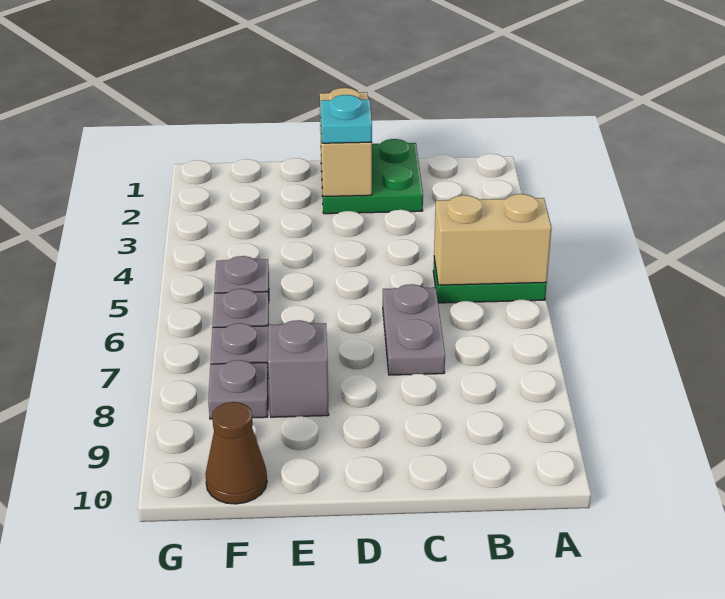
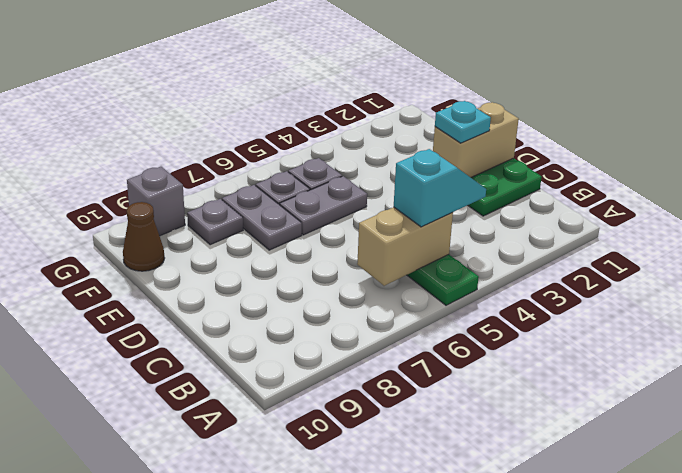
tan brick A5:B5 level 2 -> tan brick B5:B6 level 2
none -> cyan slope B4:B5 level 3 top 5
grey plate C6:C7 level 1 -> grey plate E5:E6 level 1
grey brick E8 level 1 -> grey brick G9 level 1

